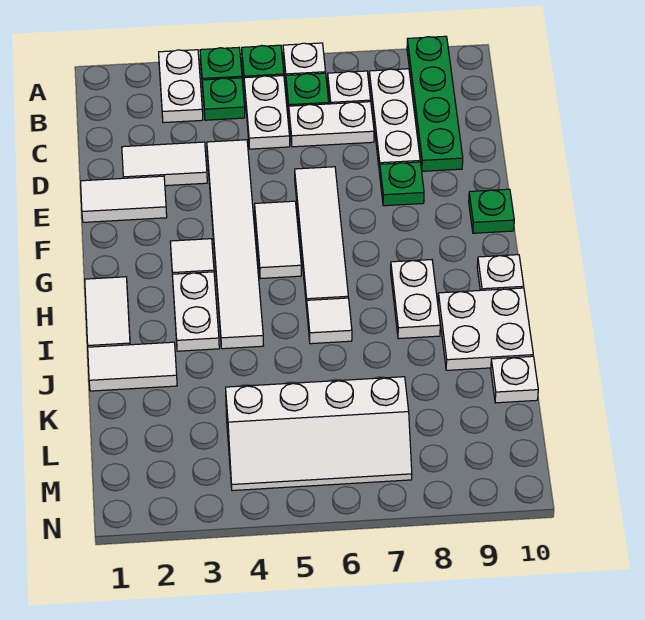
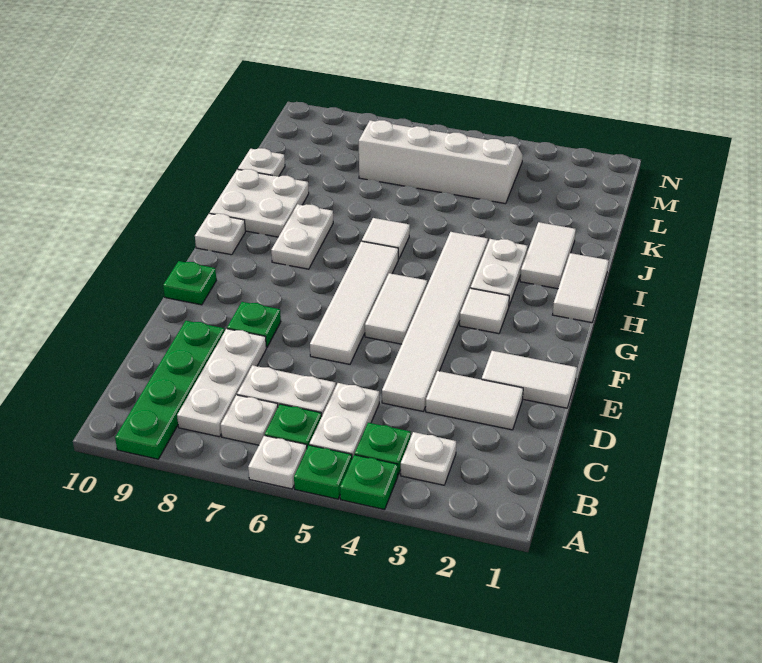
white plate A3:B3 level 1 -> white plate B3 level 1
white tile J1:J2 level 1 -> white tile I2:J2 level 1

